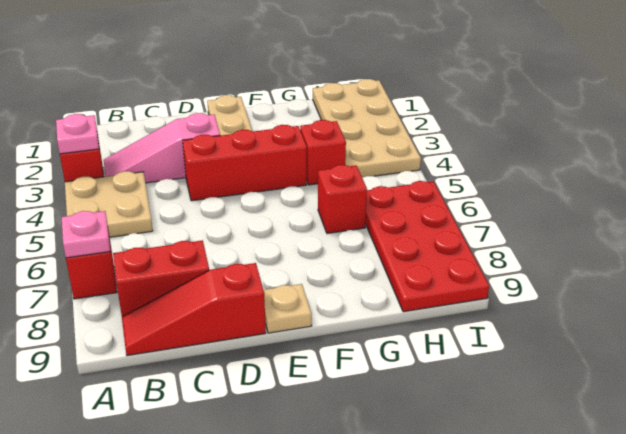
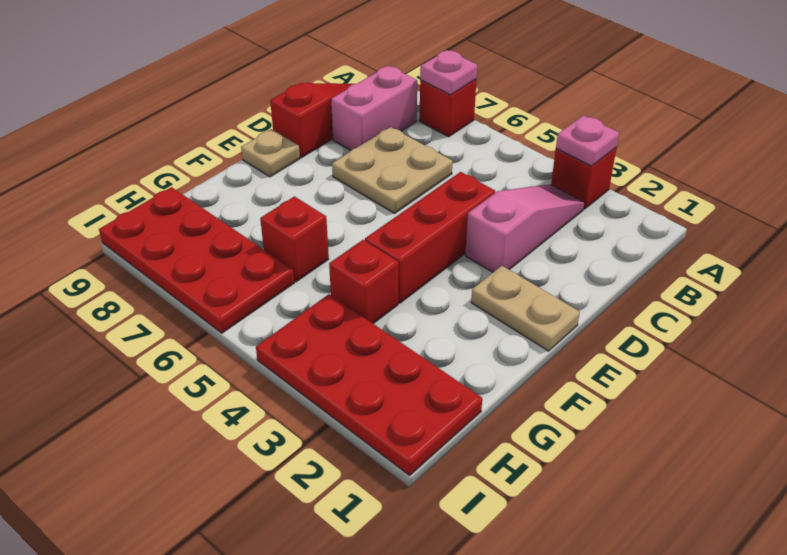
tan plate A4:B5 level 1 -> tan plate C6:D7 level 1
red brick B8:C8 level 1 -> pink brick B8:C8 level 1
tan plate H1:I4 level 1 -> red plate H1:I4 level 1

